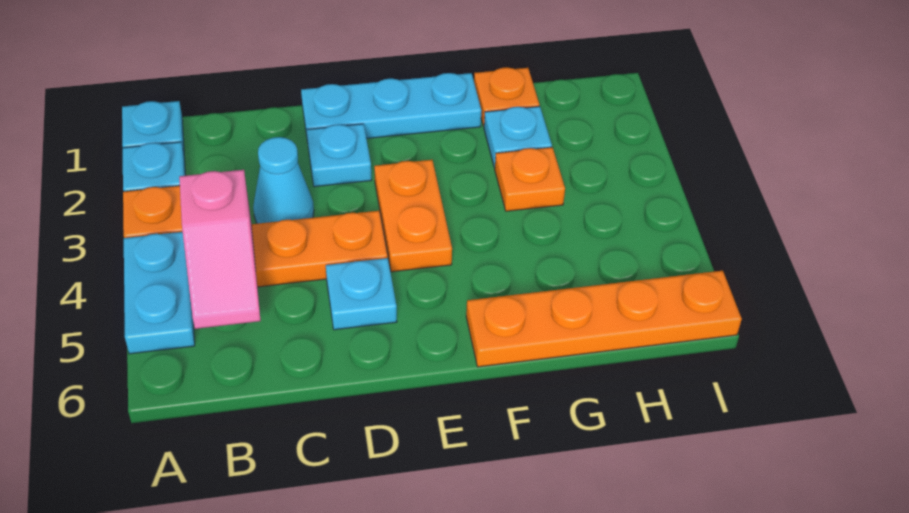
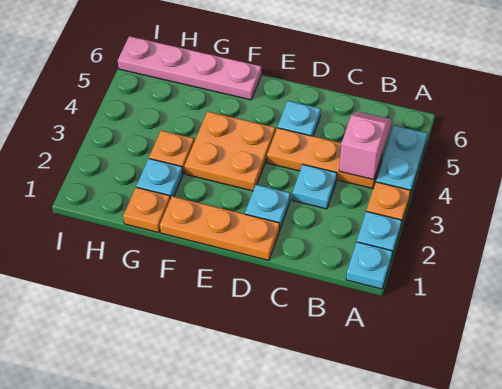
cyan cone C3 level 1 -> cyan plate C3 level 1
cyan plate D1:F1 level 1 -> orange plate D1:F1 level 1
orange plate E3:E4 level 1 -> orange plate E3:F4 level 1
orange plate F6:I6 level 1 -> pink plate F6:I6 level 1

